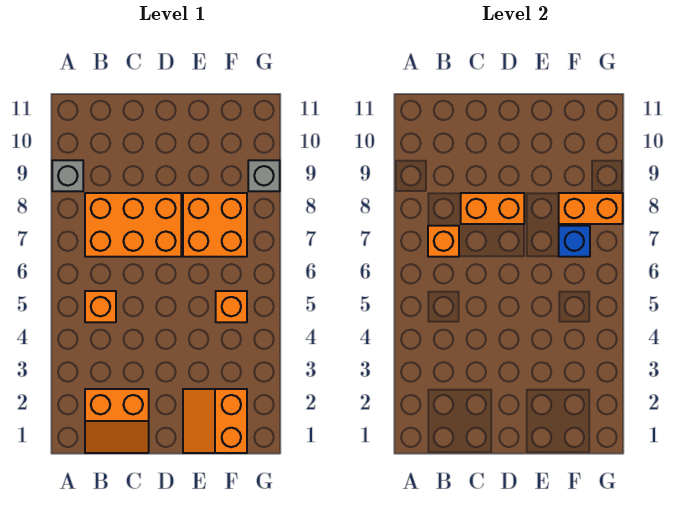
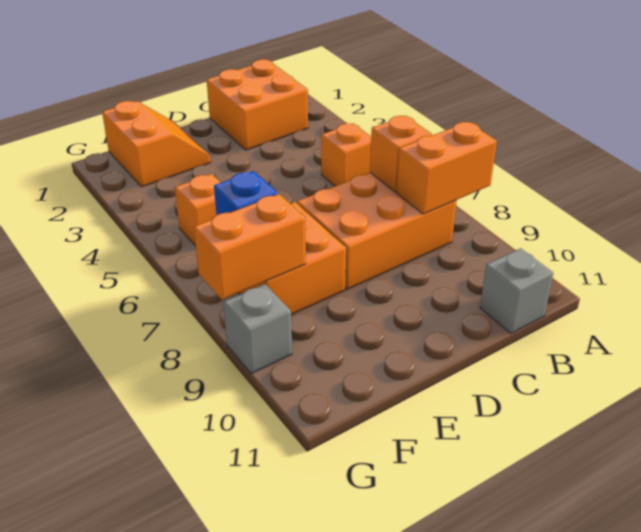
grey brick A9 level 1 -> grey brick B11 level 1
orange slope B1:C2 level 1 top 2 -> orange brick B1:C2 level 1
orange brick C8:D8 level 2 -> orange brick A8:B8 level 2

